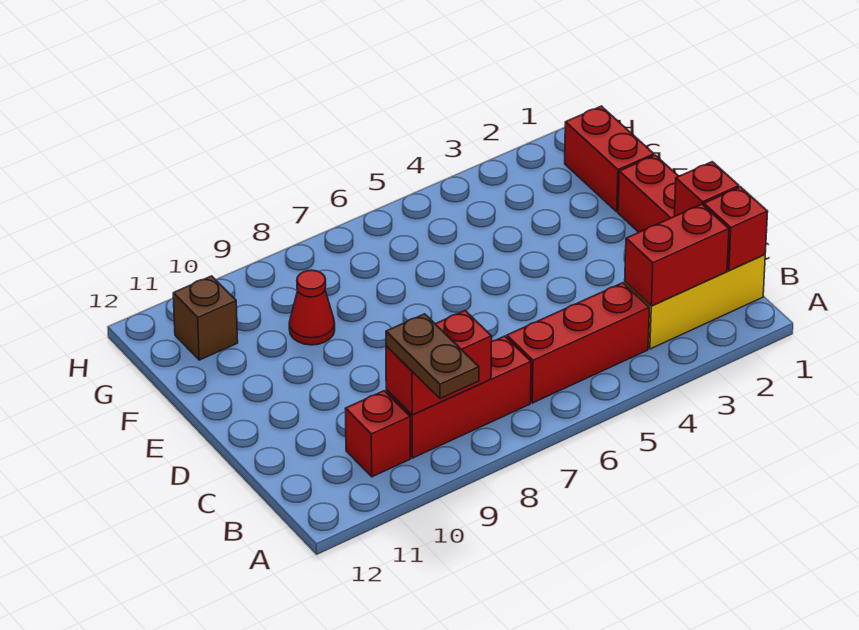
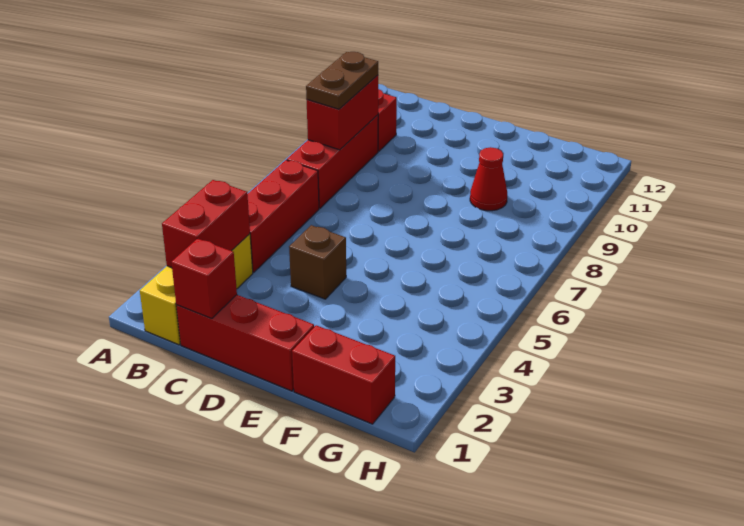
brown plate A9:B9 level 3 -> brown plate B8:B9 level 3
red brick B1 level 2 -> none
brown brick G11 level 1 -> brown brick D4 level 1

